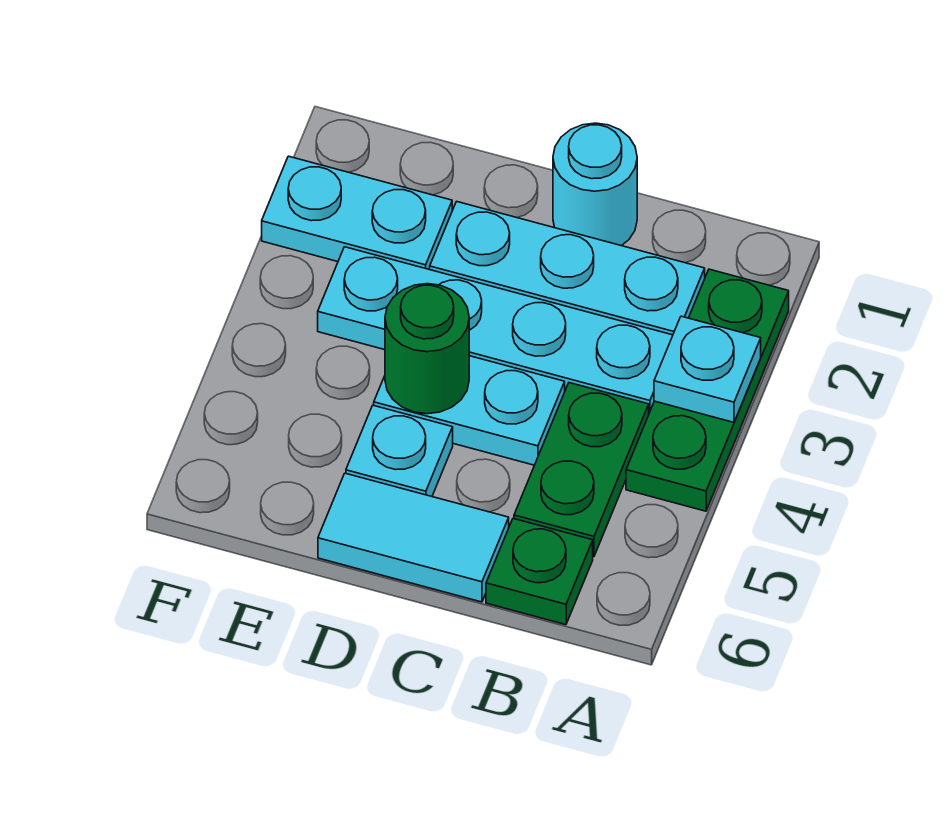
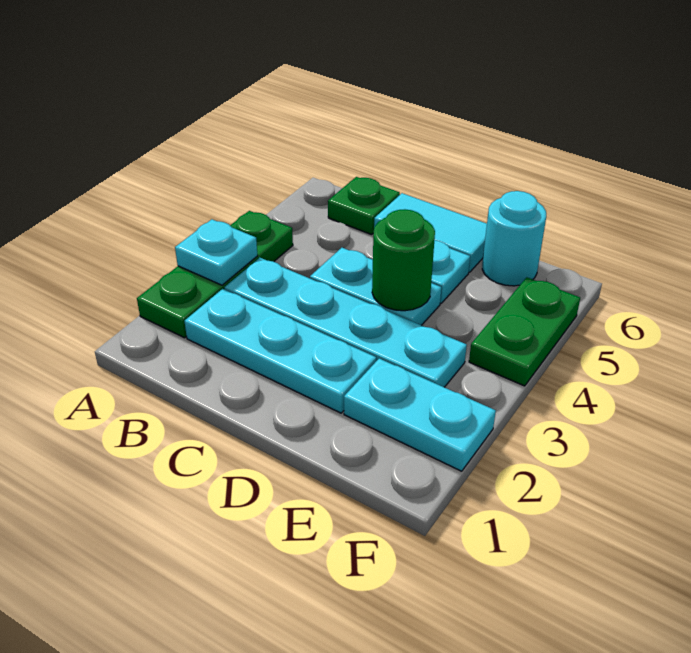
green plate B4:B5 level 1 -> green plate F4:F5 level 1
cyan round brick C1 level 1 -> cyan round brick E6 level 1

